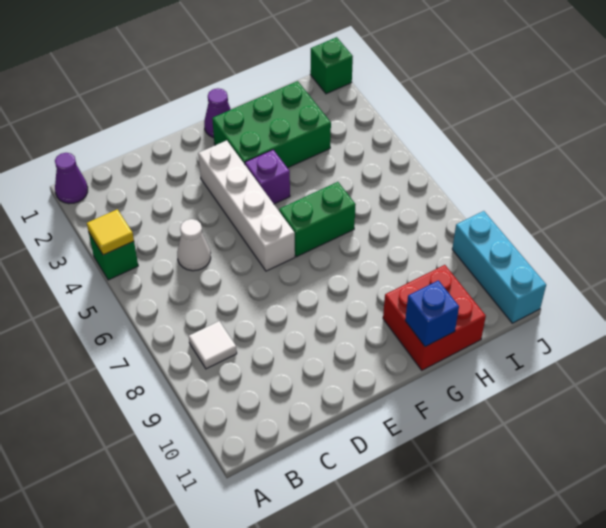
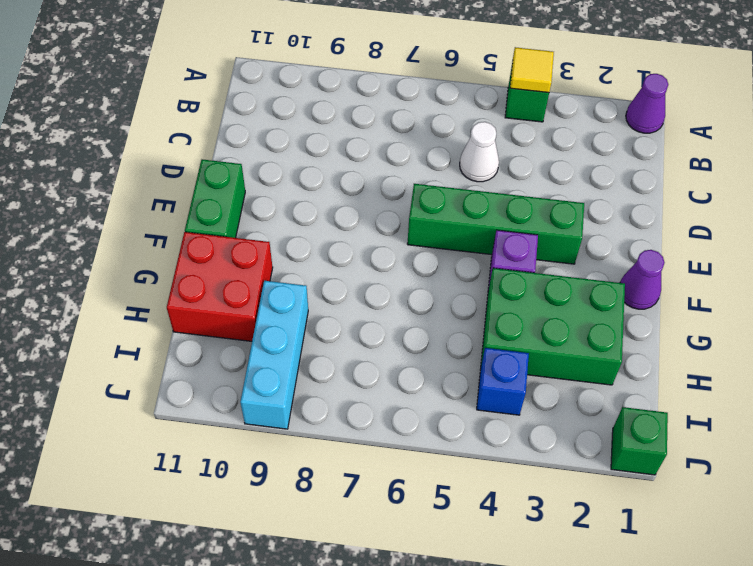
white tile B8 level 1 -> none
white brick E3:E6 level 1 -> green brick E3:E6 level 1
green brick F2:H3 level 1 -> green brick G2:H4 level 1
green brick F6:G6 level 1 -> green brick E11:F11 level 1
blue brick G11 level 2 -> blue brick I4 level 1
cyan brick J9:J11 level 1 -> cyan brick H9:J9 level 1

